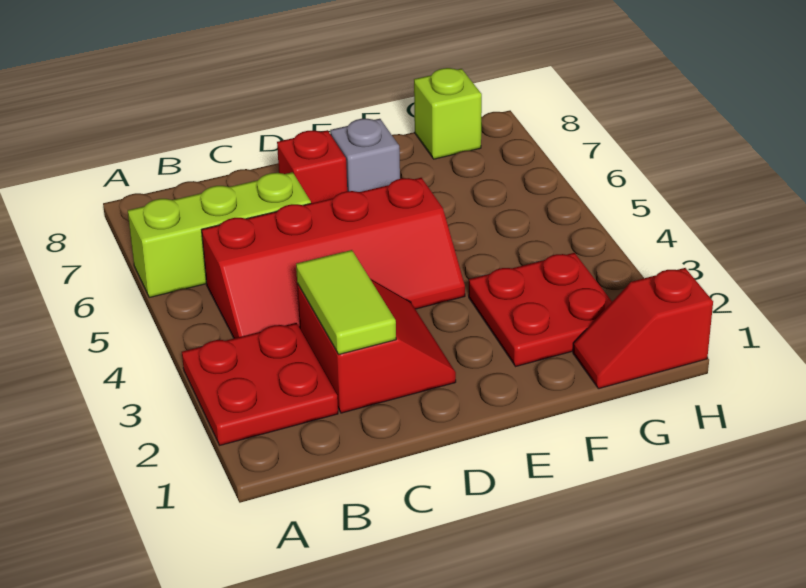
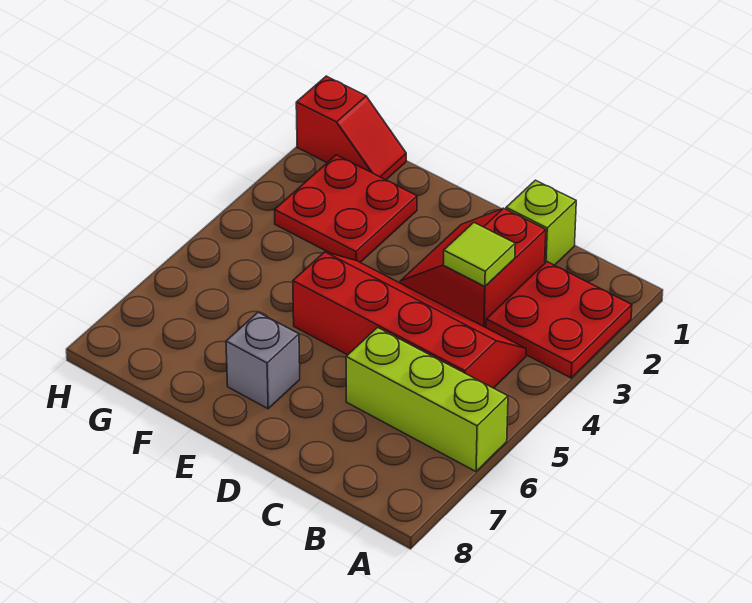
lime tile C2:C3 level 2 -> lime tile C3 level 2
red brick D7 level 1 -> none
lime brick G8 level 1 -> lime brick C1 level 1

